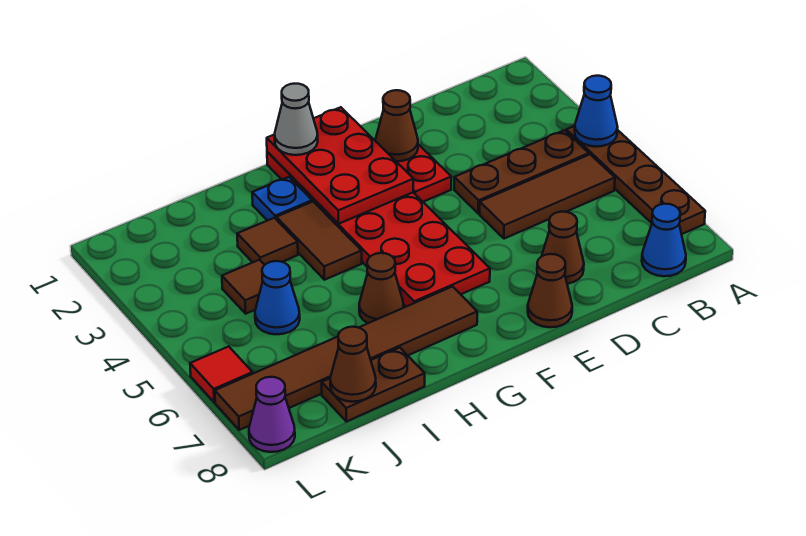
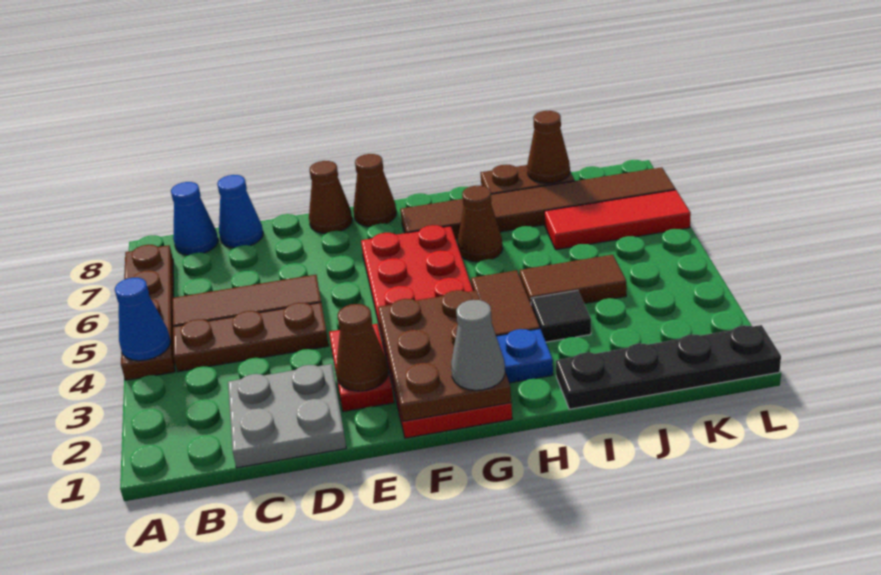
none -> grey plate C1:D2 level 1
brown cone D7 level 1 -> brown cone F8 level 1
red plate F1:G3 level 2 -> brown plate F1:G3 level 2
none -> black plate I1:L1 level 1
brown tile I3 level 1 -> black tile I3 level 1
brown tile J4 level 1 -> brown tile I4:J4 level 1
blue cone J5 level 1 -> blue cone C8 level 1
red tile L6 level 1 -> red tile J6:L6 level 1
purple cone L8 level 1 -> none

